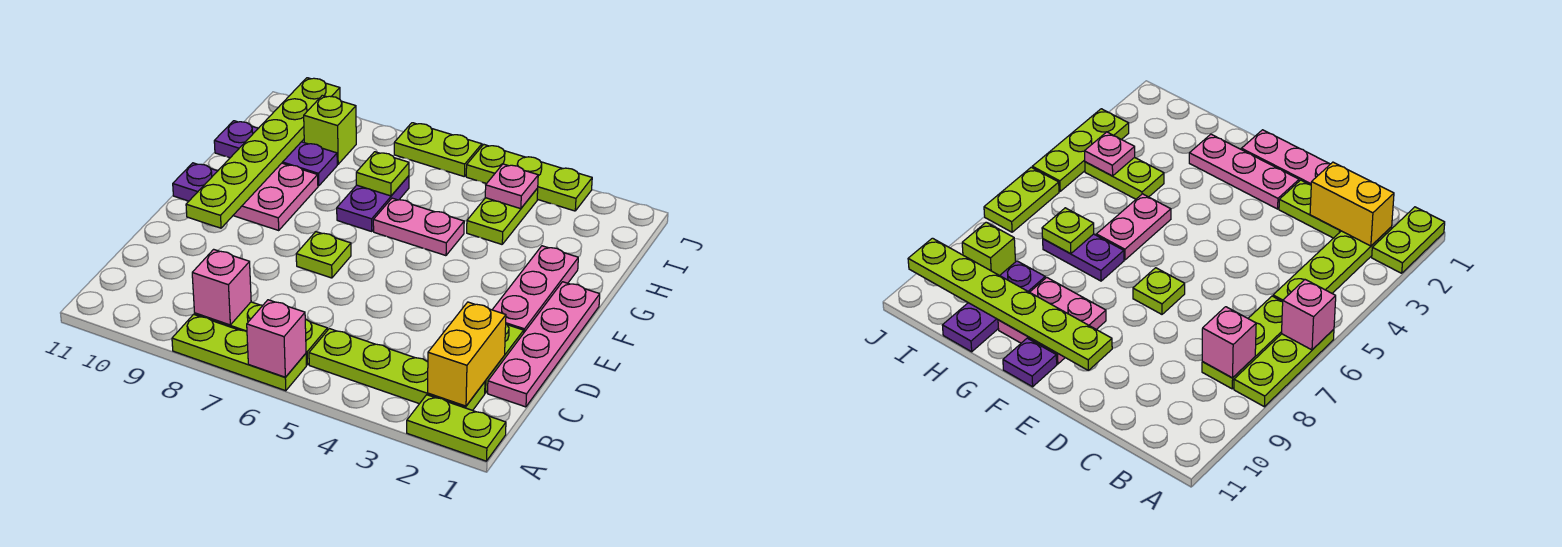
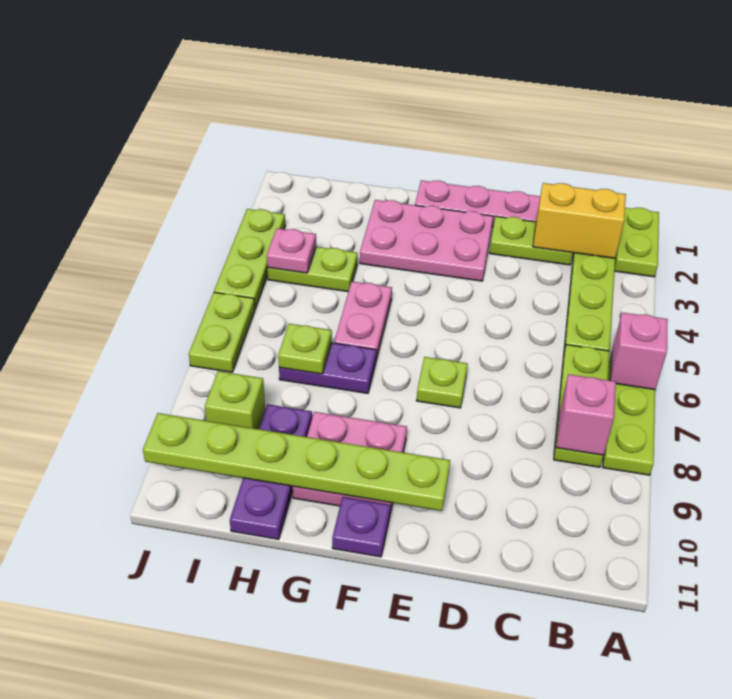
pink plate E2:G2 level 1 -> pink plate E2:G3 level 1

